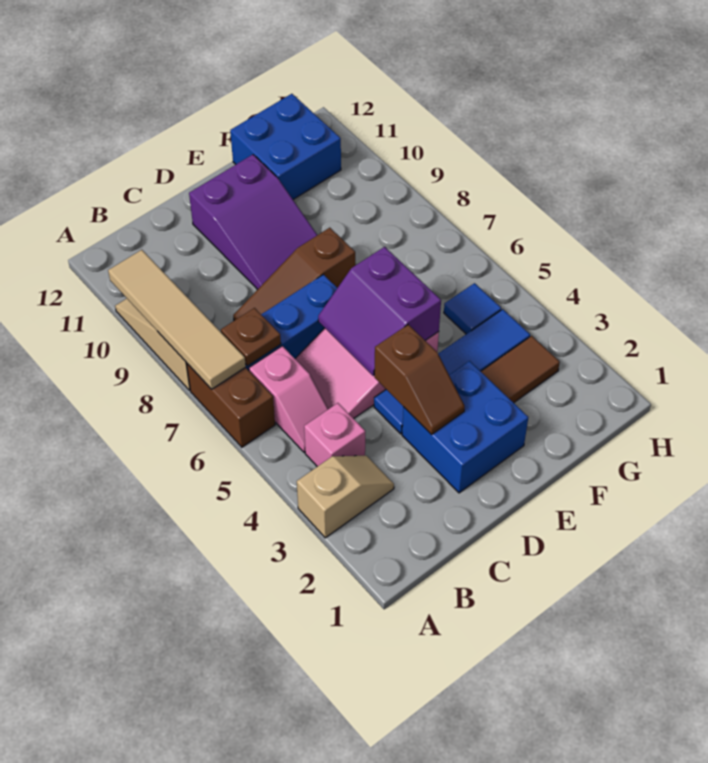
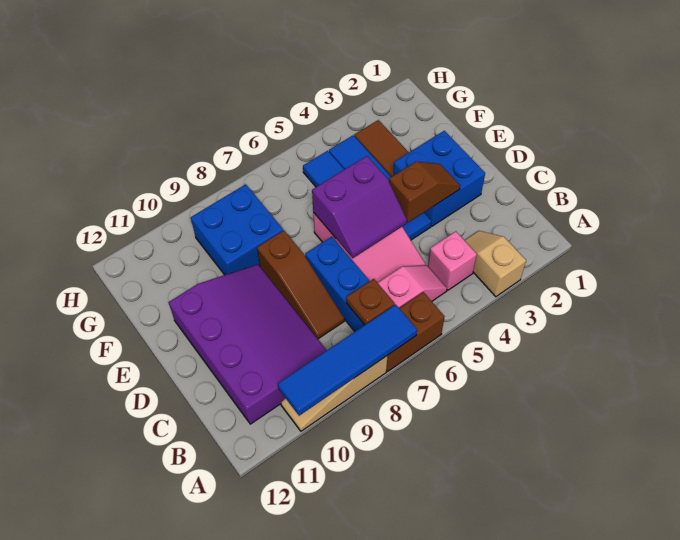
tan tile A7:A10 level 2 -> blue tile A7:A10 level 2
purple slope D9:E11 level 1 top 11 -> purple slope B9:E11 level 1 top 11
blue brick F11:G12 level 1 -> blue brick F8:G9 level 1

